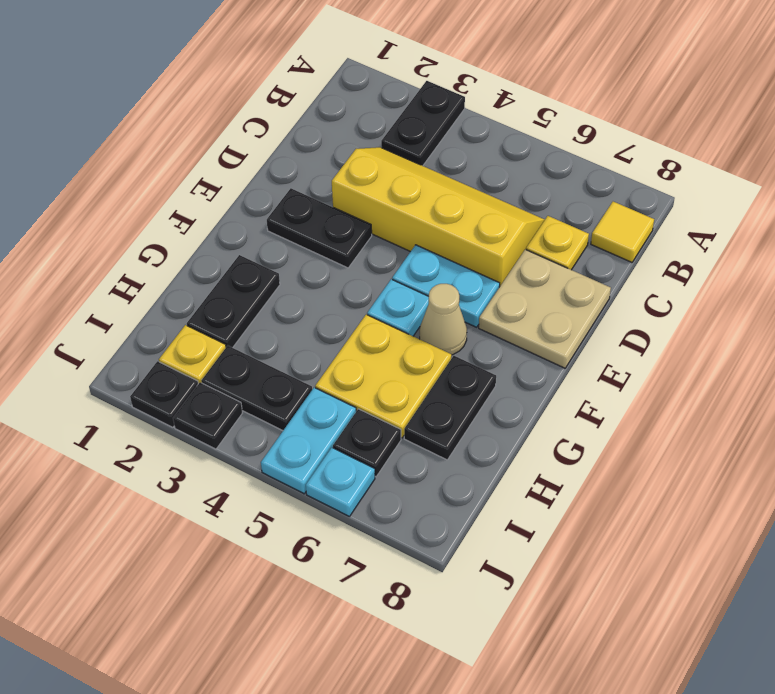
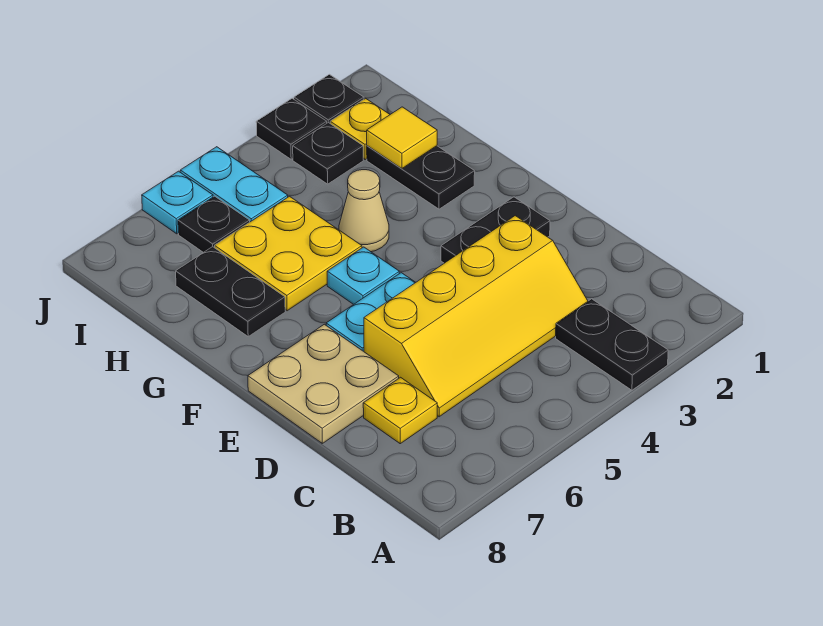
yellow tile B8 level 1 -> yellow tile H2 level 2
tan cone F6 level 1 -> tan cone G4 level 1
black plate I3:I4 level 1 -> black plate I3 level 1

